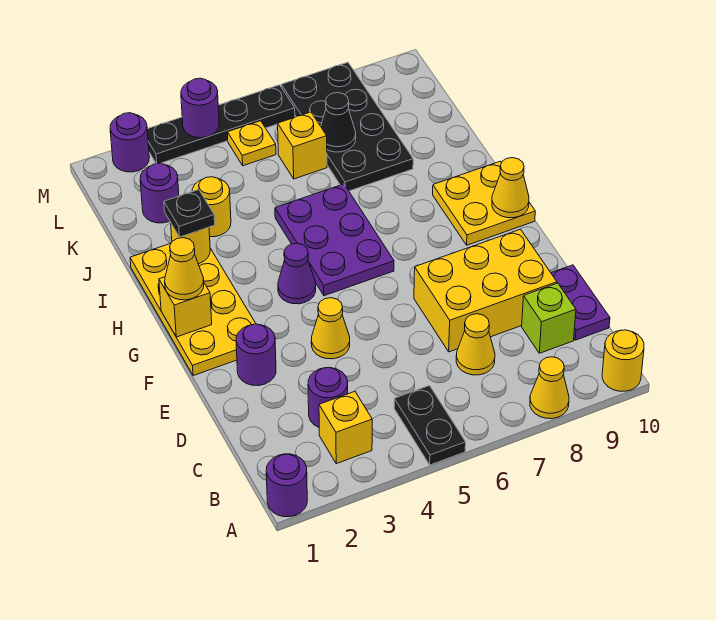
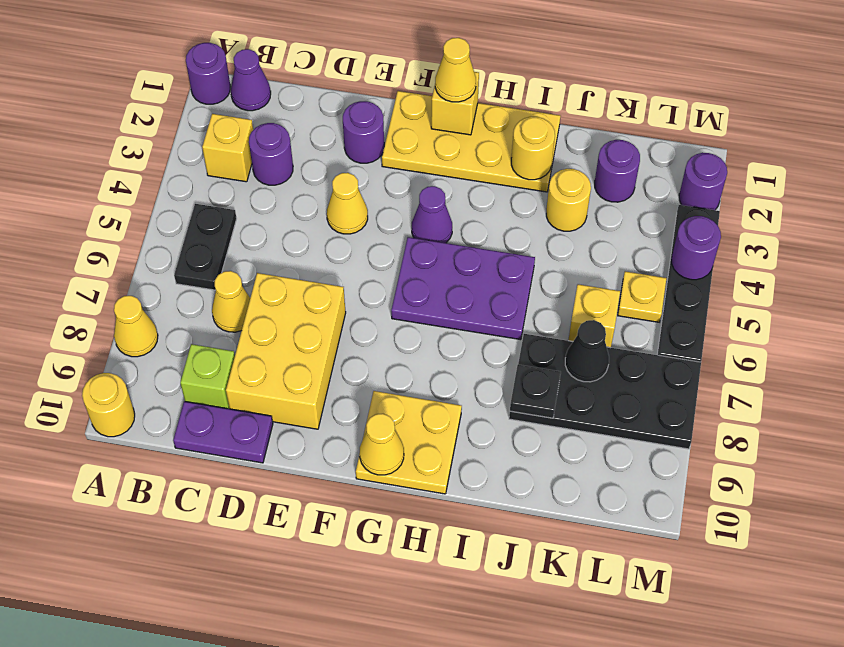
black plate A5:B5 level 1 -> black plate B5:B6 level 1
none -> purple cone B1 level 1
black plate I2 level 3 -> black plate J8 level 2

